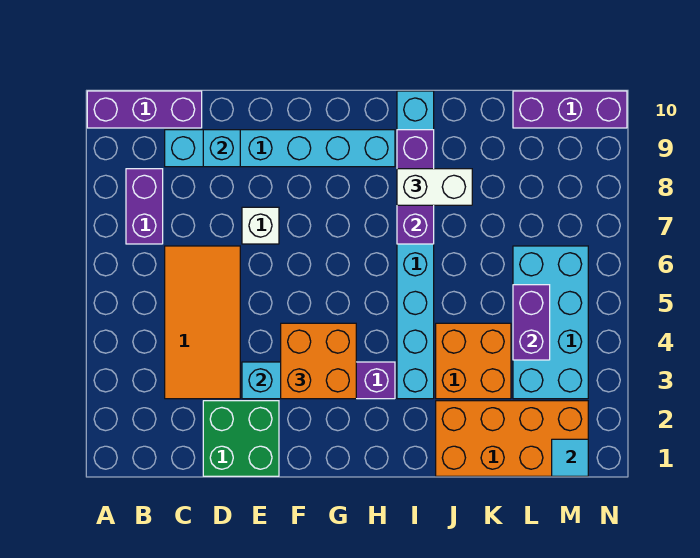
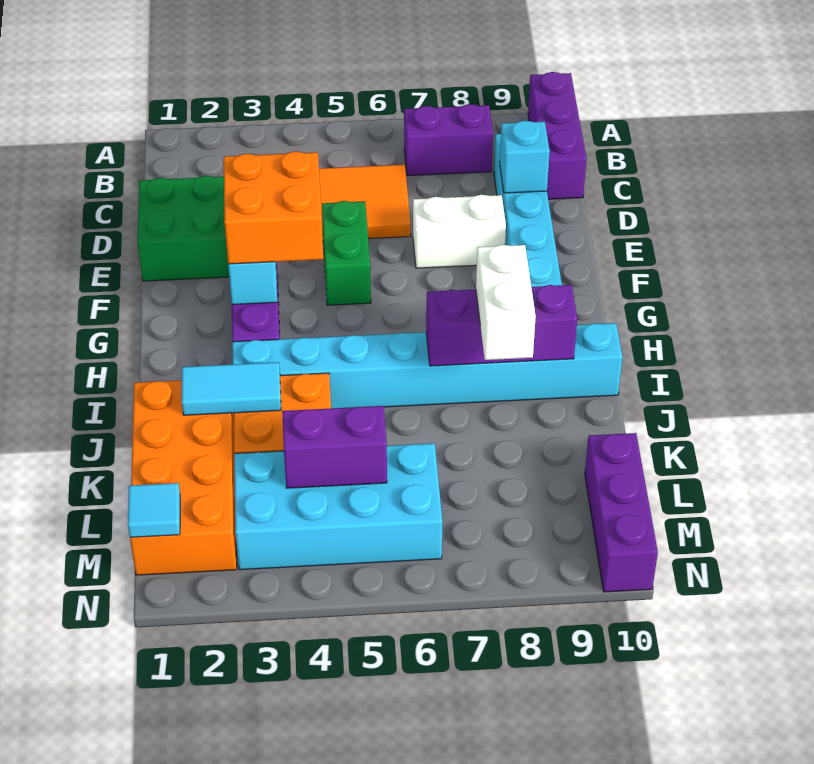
none -> green brick E5:F5 level 1
white brick E7 level 1 -> white brick E7:E8 level 1
none -> cyan tile J2:J3 level 2

